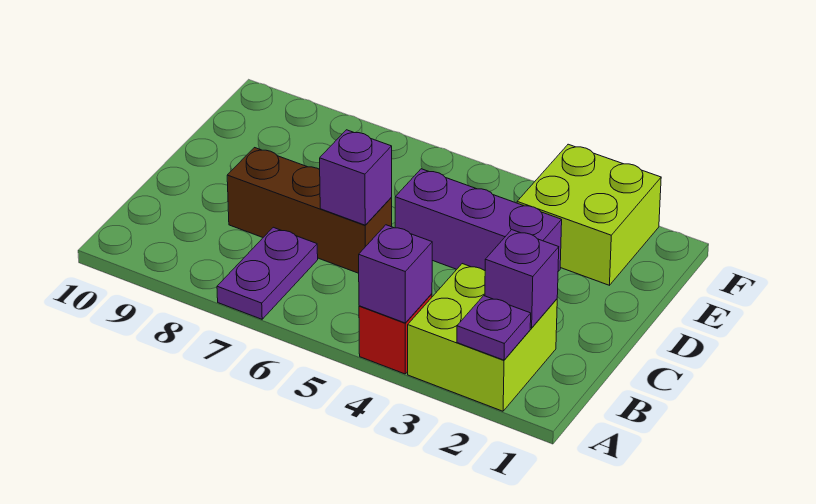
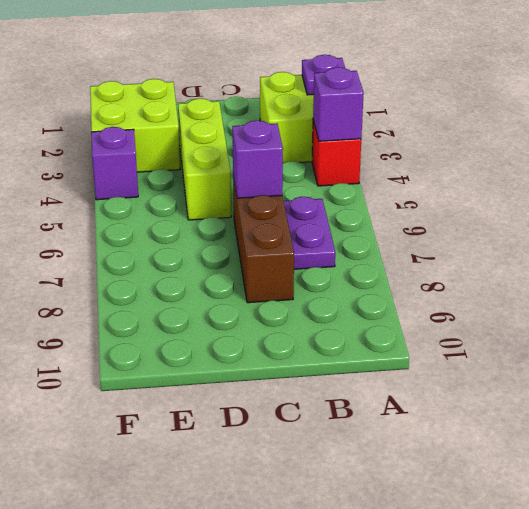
purple plate A7:B7 level 1 -> purple plate B6:B7 level 1
purple brick B2 level 2 -> purple brick F4 level 1
purple brick D3:D5 level 1 -> lime brick D3:D5 level 1

